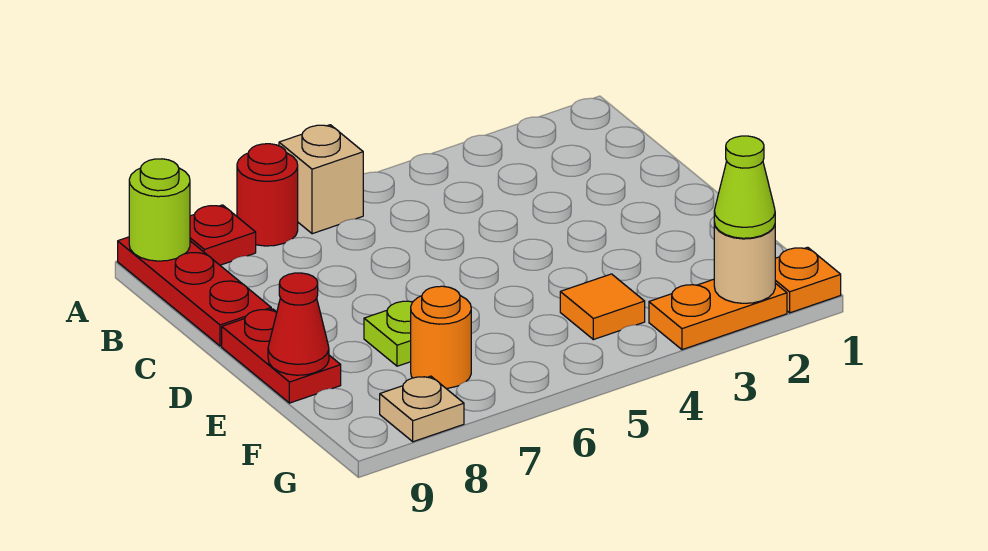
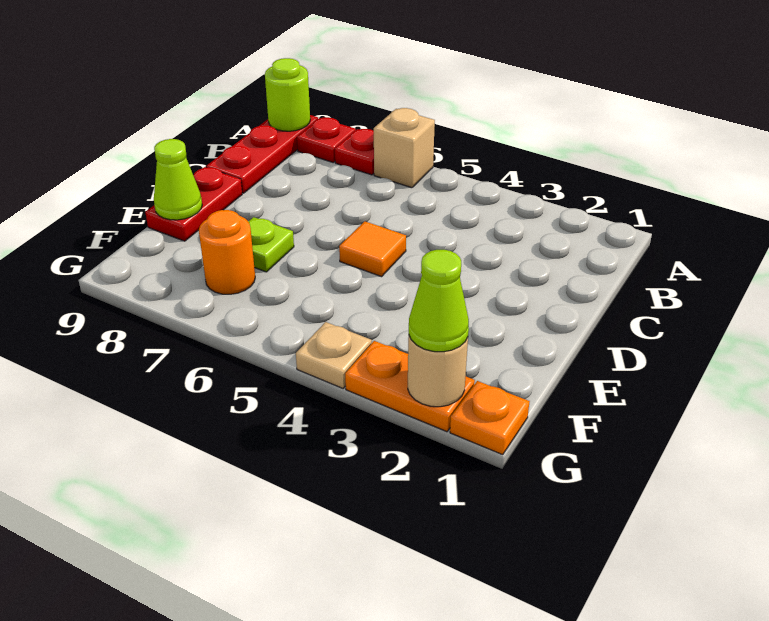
red round brick A7 level 1 -> red plate A7 level 1
red cone E9 level 2 -> lime cone E9 level 2
orange tile F4 level 1 -> orange tile D5 level 1
tan plate G8 level 1 -> tan plate G4 level 1

